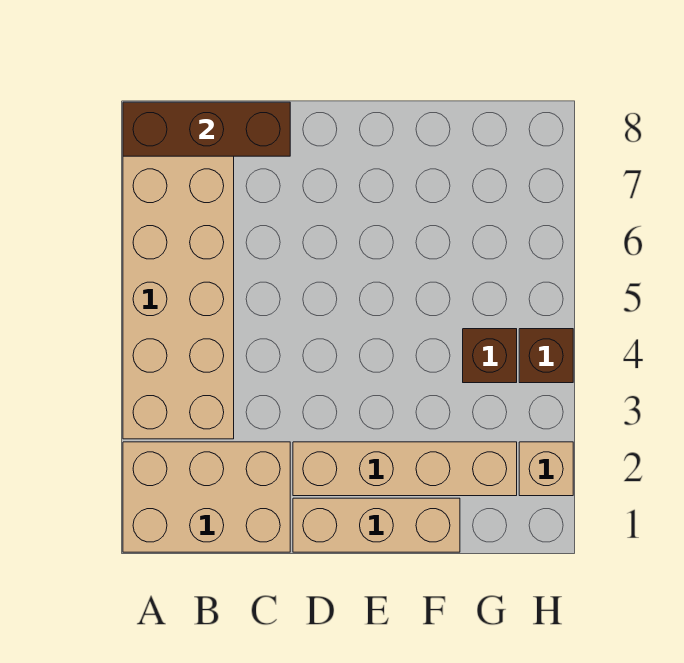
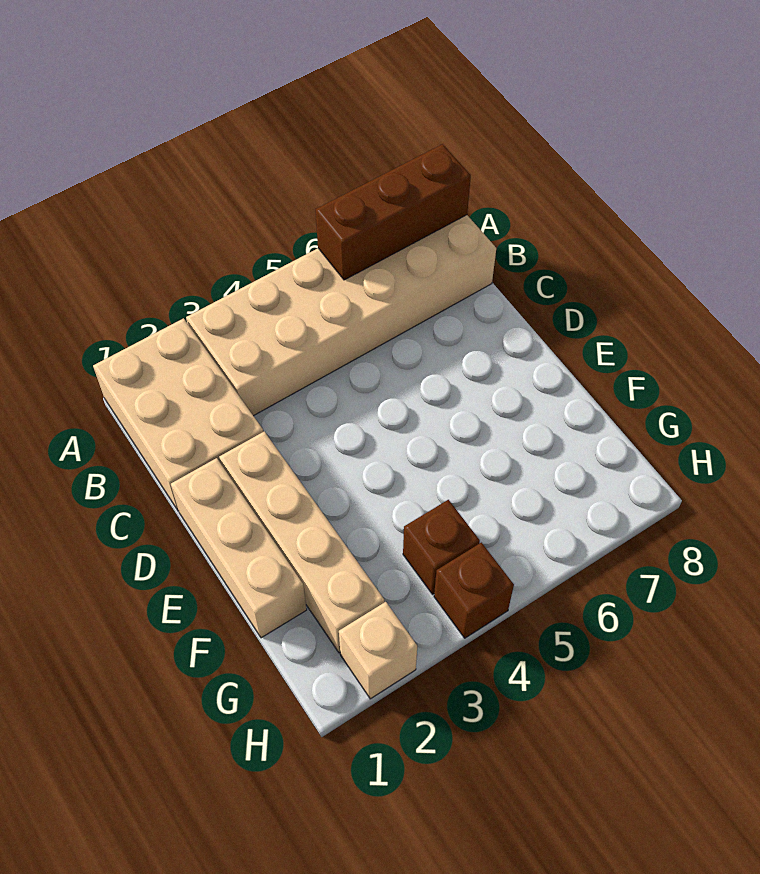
brown brick A8:C8 level 2 -> brown brick A6:A8 level 2

